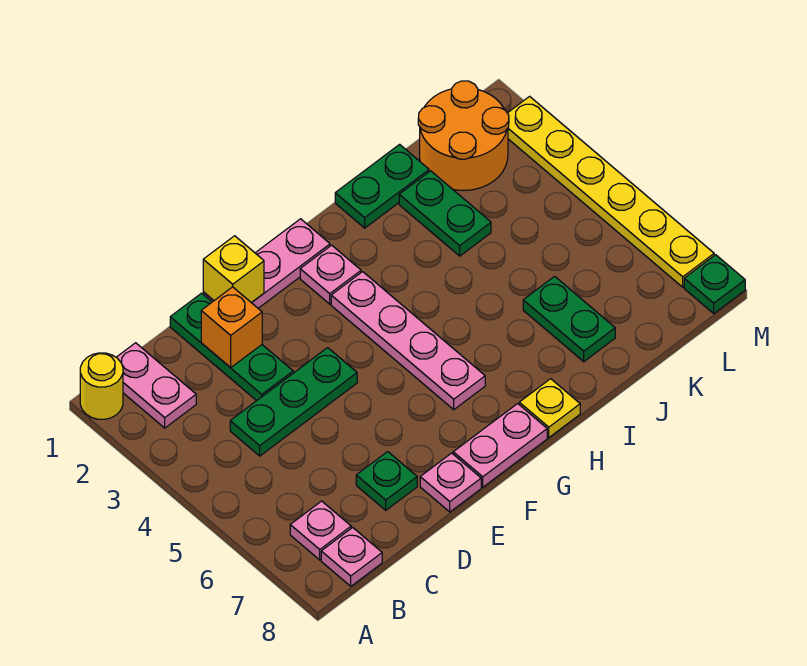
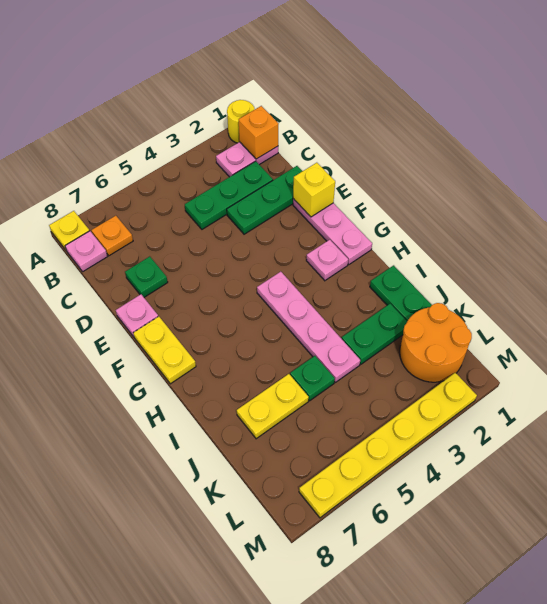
pink plate B7 level 1 -> orange plate B7 level 1
green plate C4:E4 level 1 -> green plate C2:C4 level 1
orange brick D2 level 2 -> orange brick B1 level 2
pink plate F8:G8 level 1 -> yellow plate F8:G8 level 1
pink plate G3:G6 level 1 -> pink plate G4:J4 level 1
yellow plate H8 level 1 -> yellow plate A8 level 1
green plate J6:J7 level 1 -> yellow plate J6:J7 level 1
green plate M8 level 1 -> green plate J5 level 1

